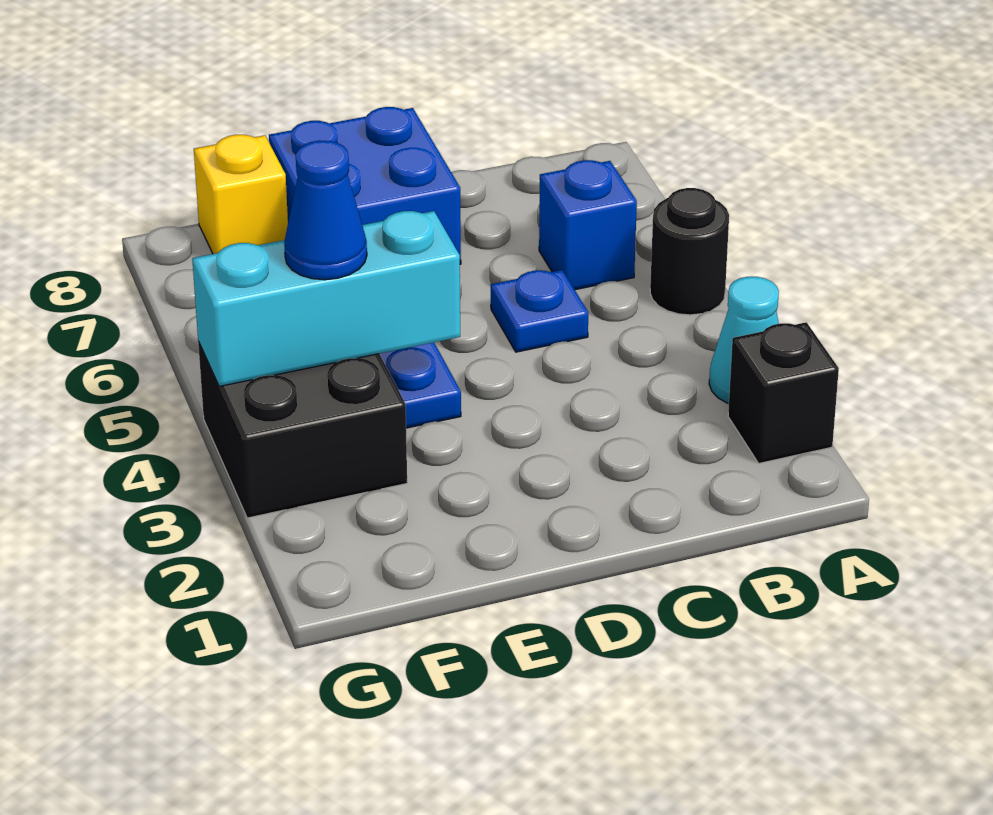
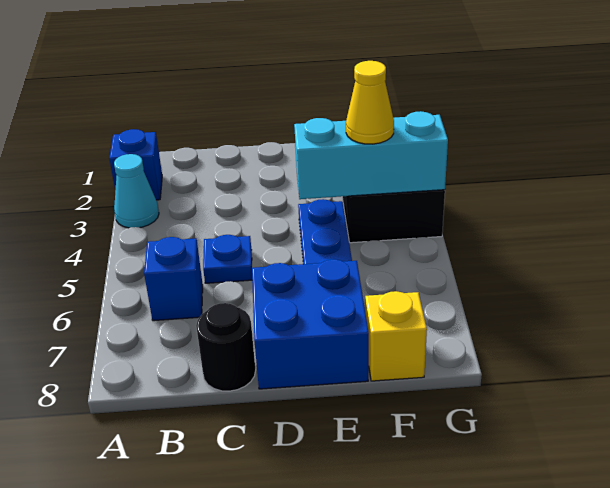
black brick A2 level 1 -> blue brick A2 level 1
black round brick A5 level 1 -> black round brick C8 level 1
blue cone F4 level 3 -> yellow cone F4 level 3

